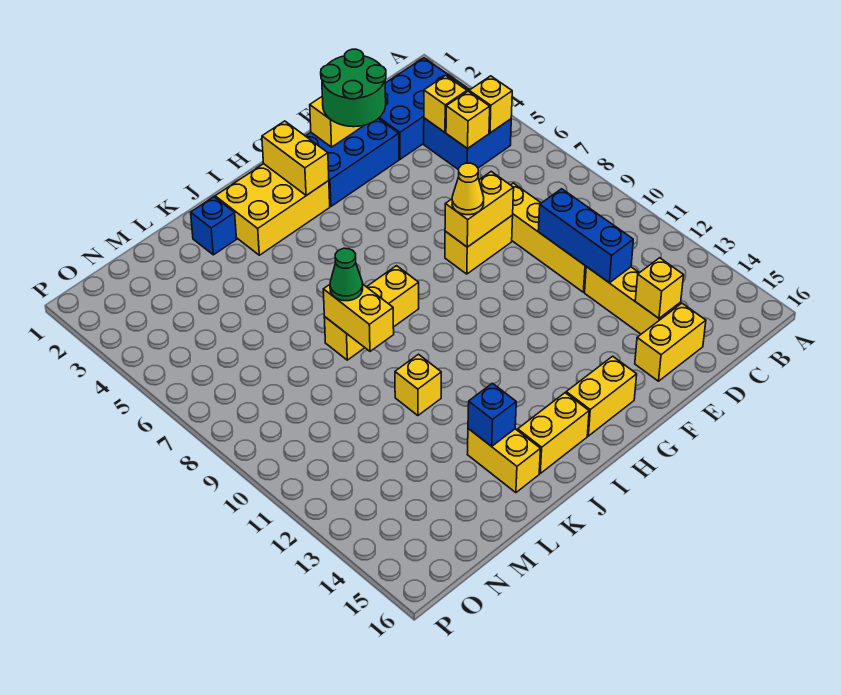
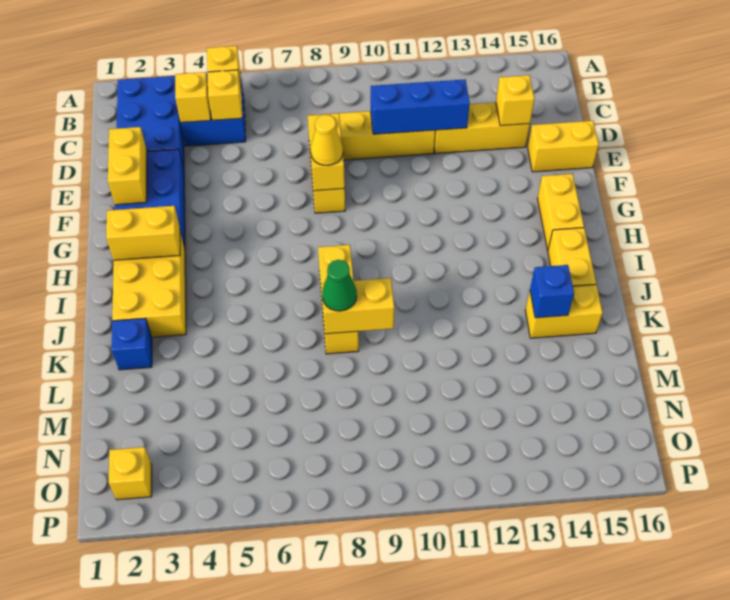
yellow brick D15:E15 level 1 -> yellow brick E15:E16 level 1
green round brick E2:F3 level 3 -> none
yellow brick K11 level 1 -> yellow brick O2 level 1

